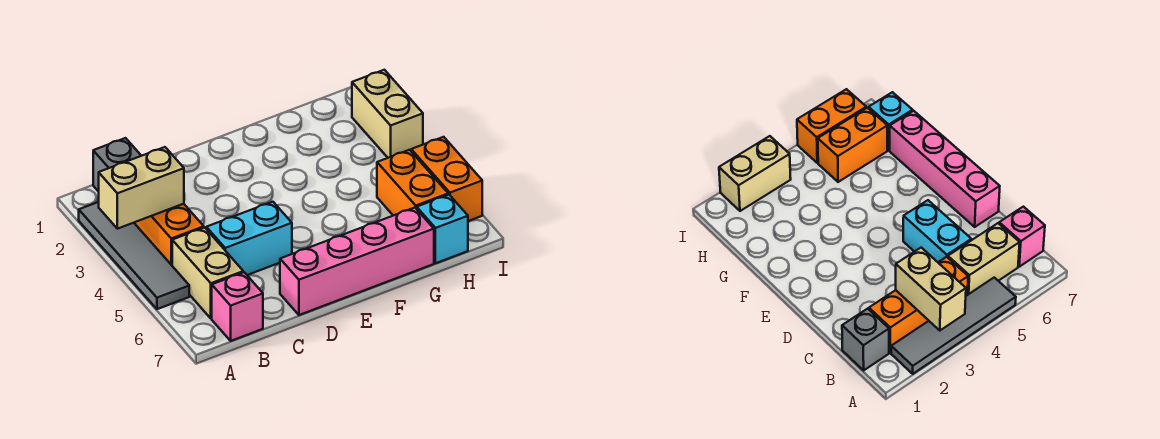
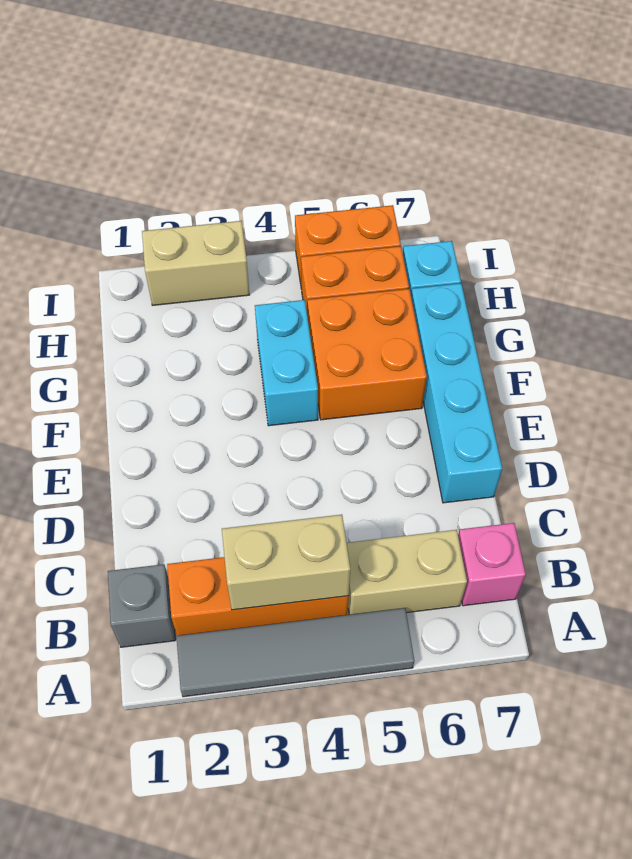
tan brick A3:B3 level 2 -> tan brick B3:B4 level 2
cyan brick C5:D5 level 1 -> cyan brick F4:G4 level 1
pink brick D7:G7 level 1 -> cyan brick D7:G7 level 1
none -> orange brick F5:G6 level 1

